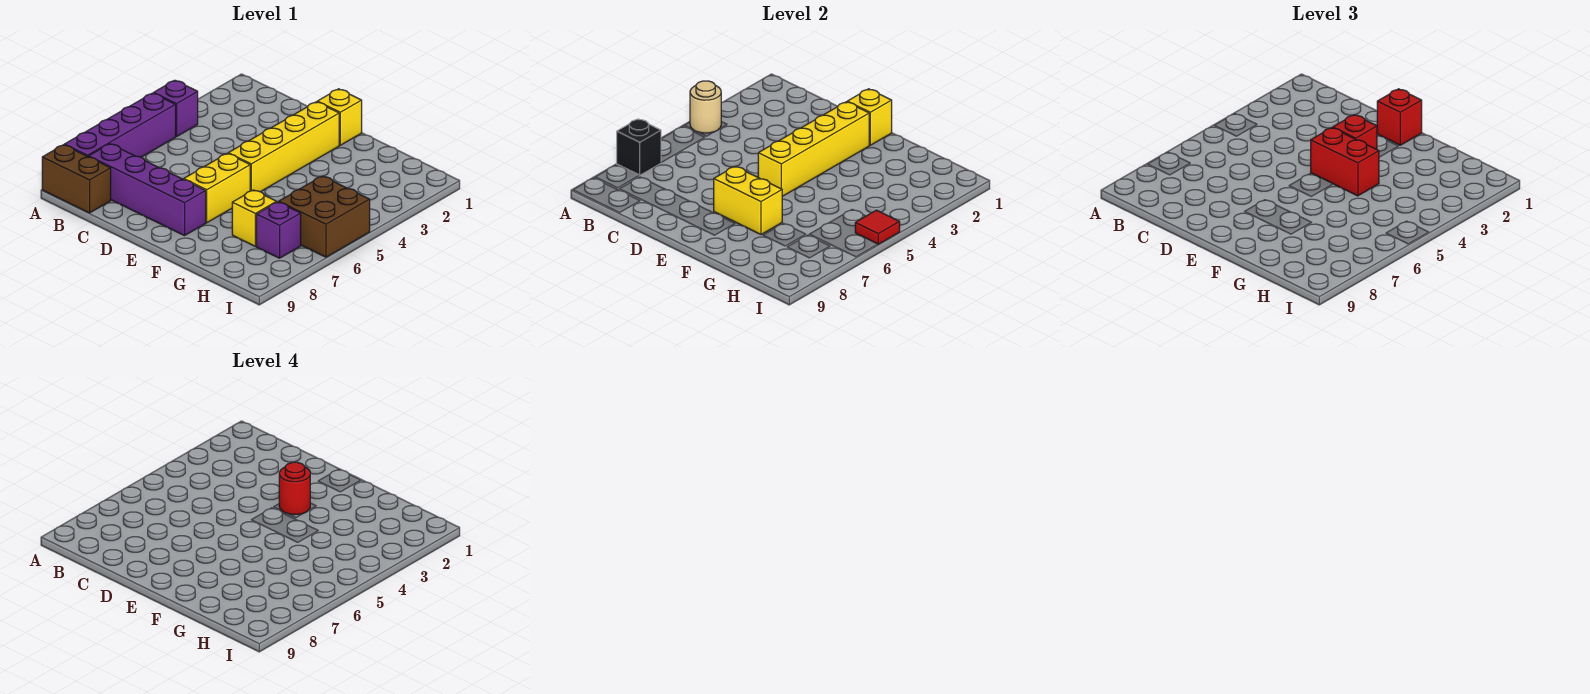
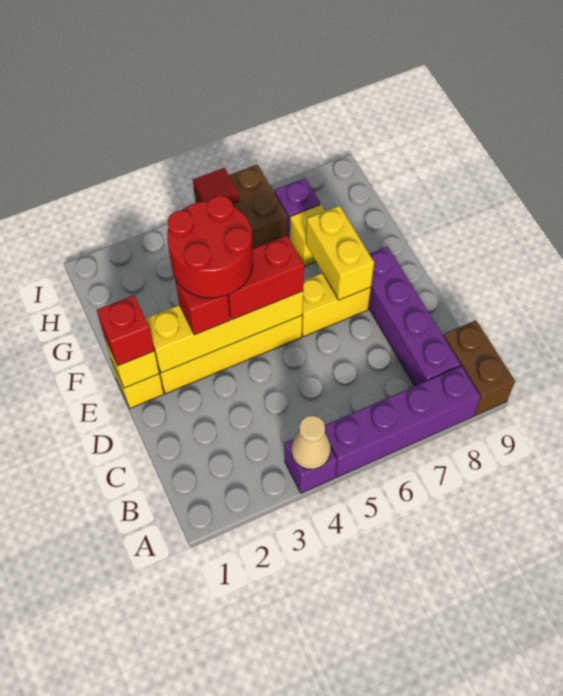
tan round brick A4 level 2 -> tan cone A4 level 2
black brick A7 level 2 -> none
red round brick E3 level 4 -> red round brick E3:F4 level 4
red brick E4:F4 level 3 -> red brick E4:E5 level 3

